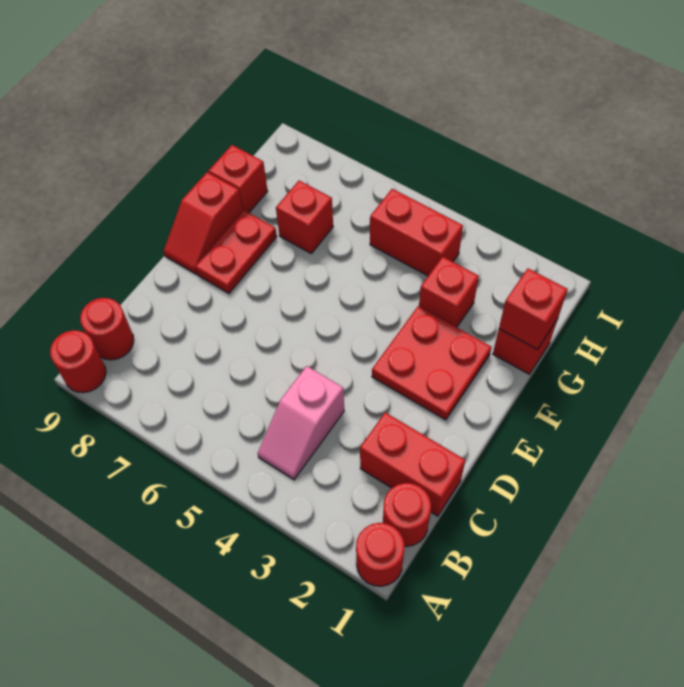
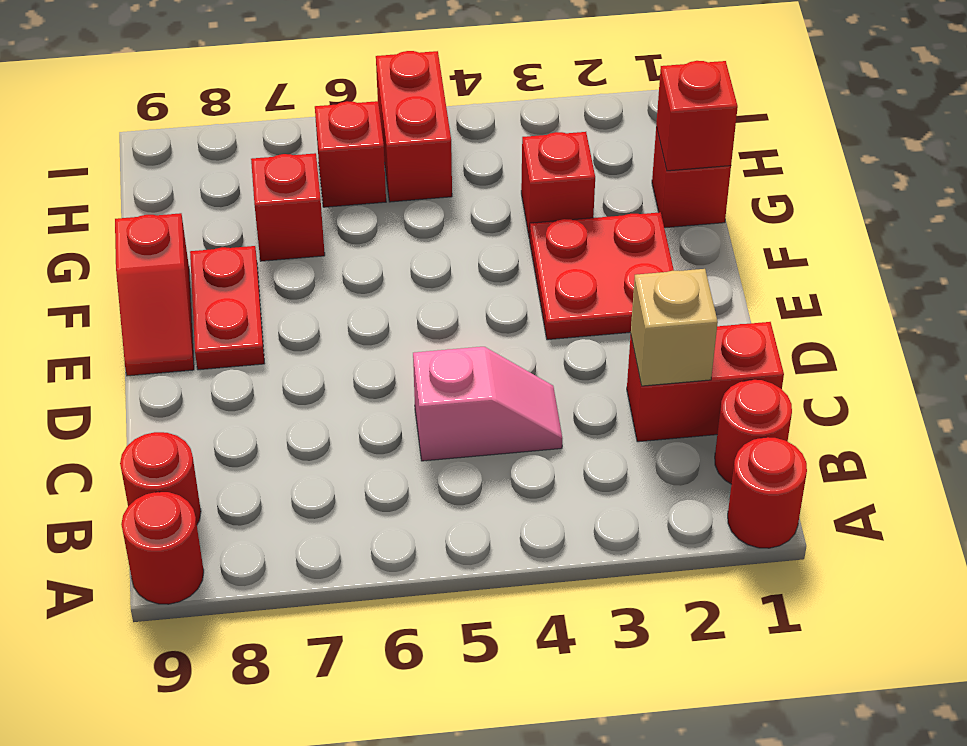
pink slope B4:C4 level 1 top C -> pink slope C4:C5 level 1 top 5
none -> tan brick C2 level 2
red brick G9 level 1 -> red brick H6 level 1
red brick H4:H5 level 1 -> red brick H5:I5 level 1

